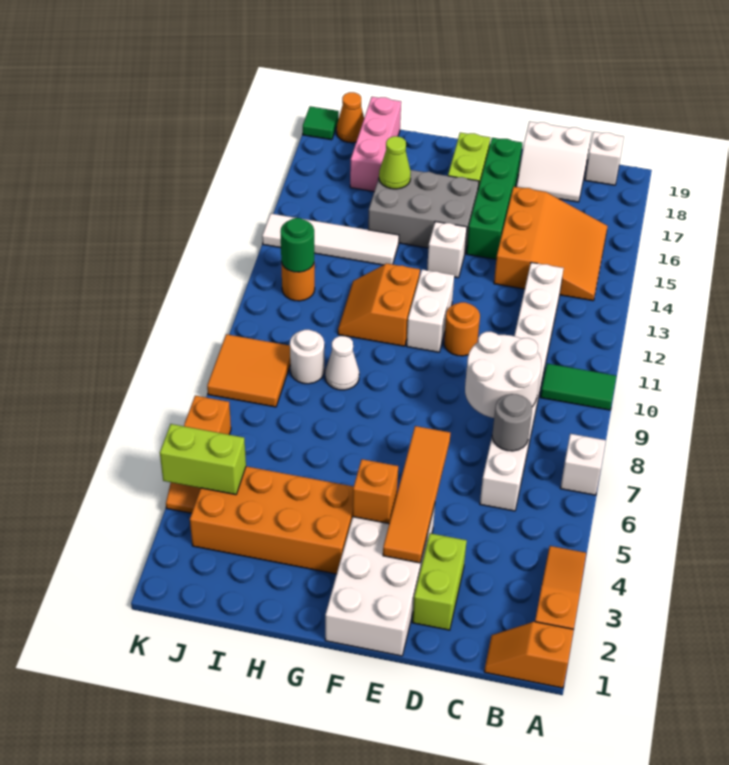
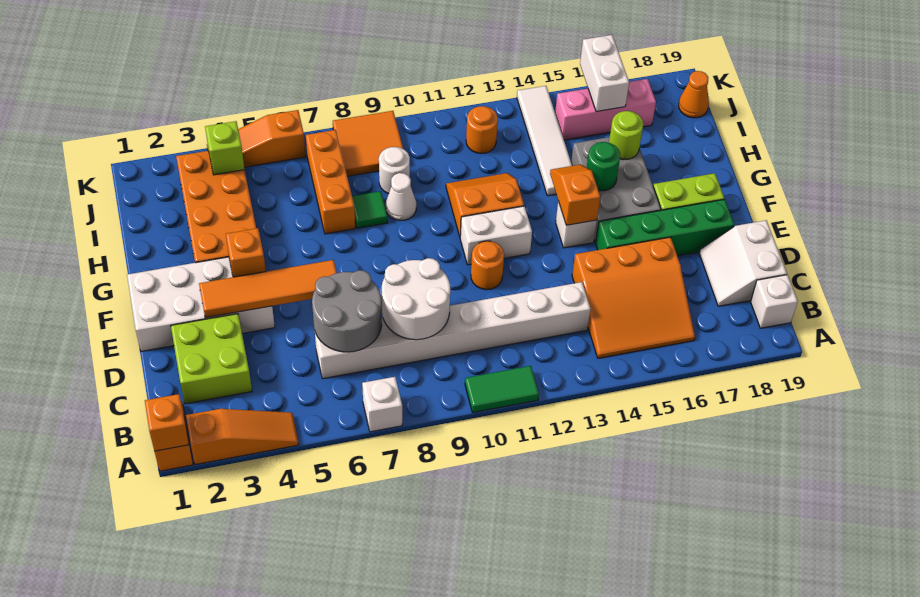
none -> orange brick A1 level 2
green tile A10:B10 level 1 -> green tile A10:A11 level 1
grey round brick C7 level 2 -> grey round brick C6:D7 level 2
lime brick D2:D3 level 1 -> lime brick C2:D3 level 1
none -> orange slope F14:G14 level 2 top F
none -> orange brick H7:J7 level 1
lime cone H16 level 2 -> lime round brick H16 level 2
pink brick I17:I19 level 1 -> pink brick J15:J17 level 1
lime brick J4:K4 level 2 -> lime brick J4 level 2
green round brick J12 level 2 -> green round brick G15 level 2
none -> white brick J16:K16 level 2
green tile K19 level 1 -> green tile H8 level 1

